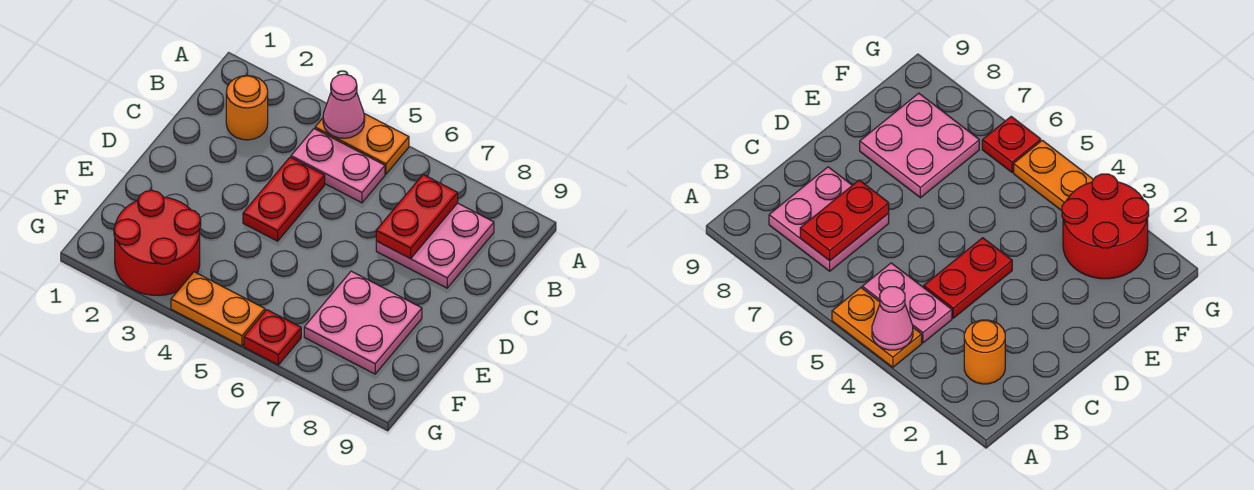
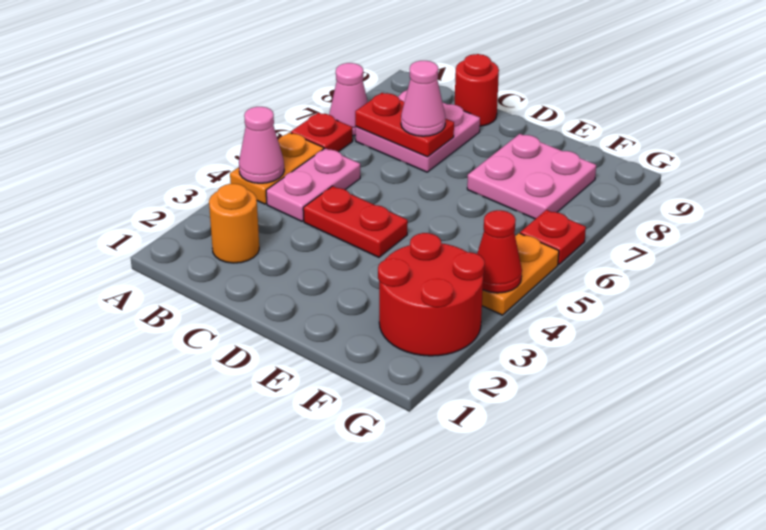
none -> red plate A6 level 1
none -> pink cone A7 level 1
none -> pink cone C7 level 3
none -> red round brick C9 level 1
none -> red cone G4 level 2

